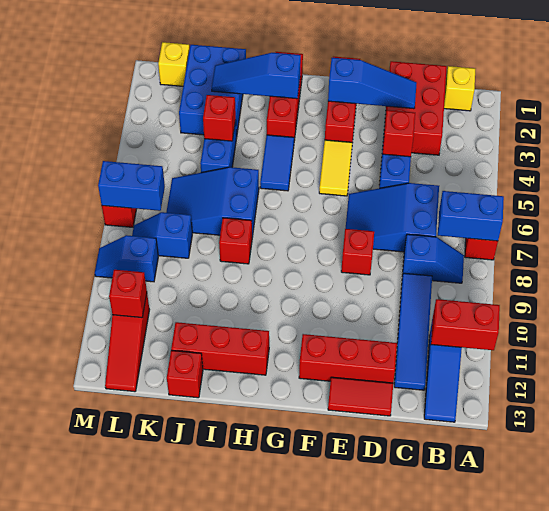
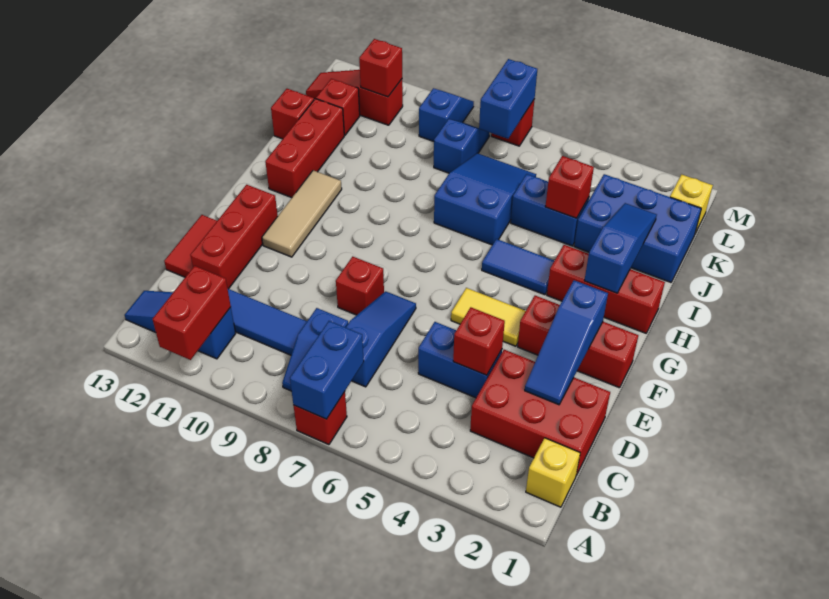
blue slope C6:E7 level 1 top C -> blue slope C7:E7 level 1 top C
none -> tan tile F11:H11 level 1
red brick I8 level 1 -> red brick K12 level 1

